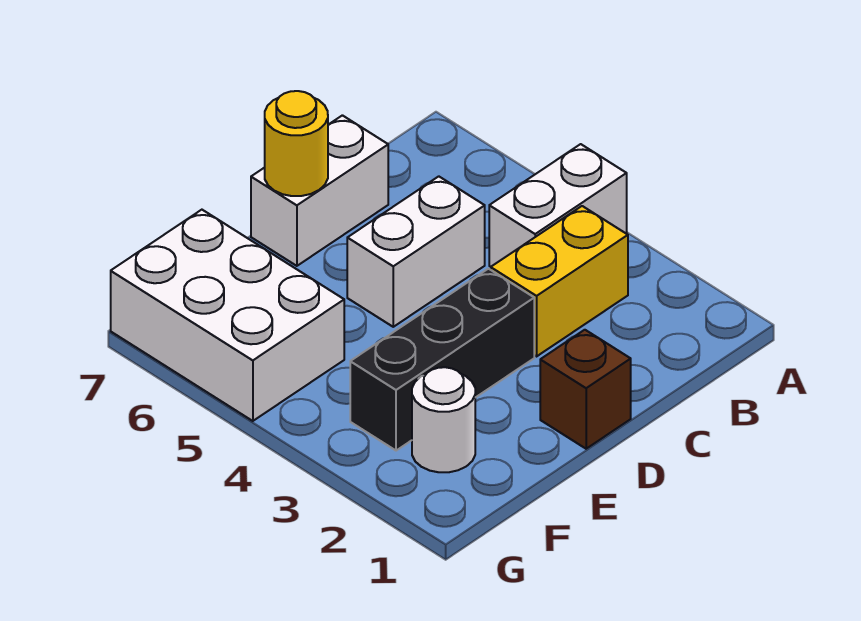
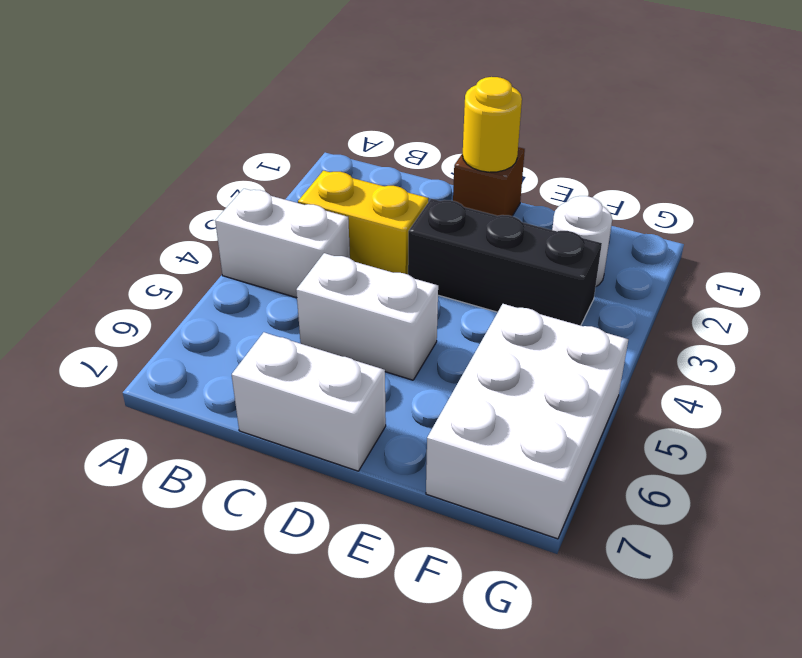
yellow round brick D7 level 2 -> yellow round brick D1 level 2

